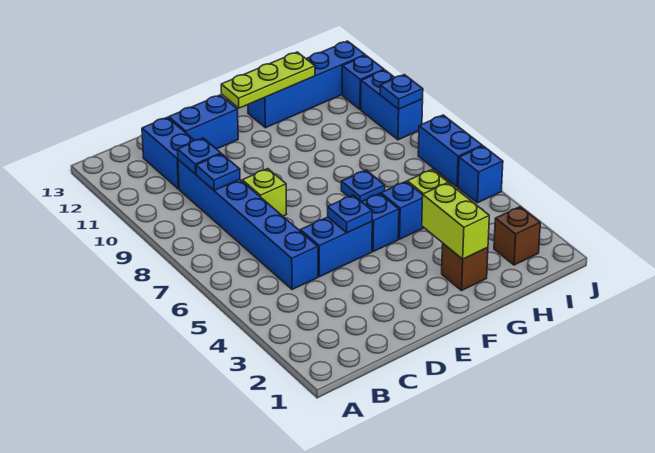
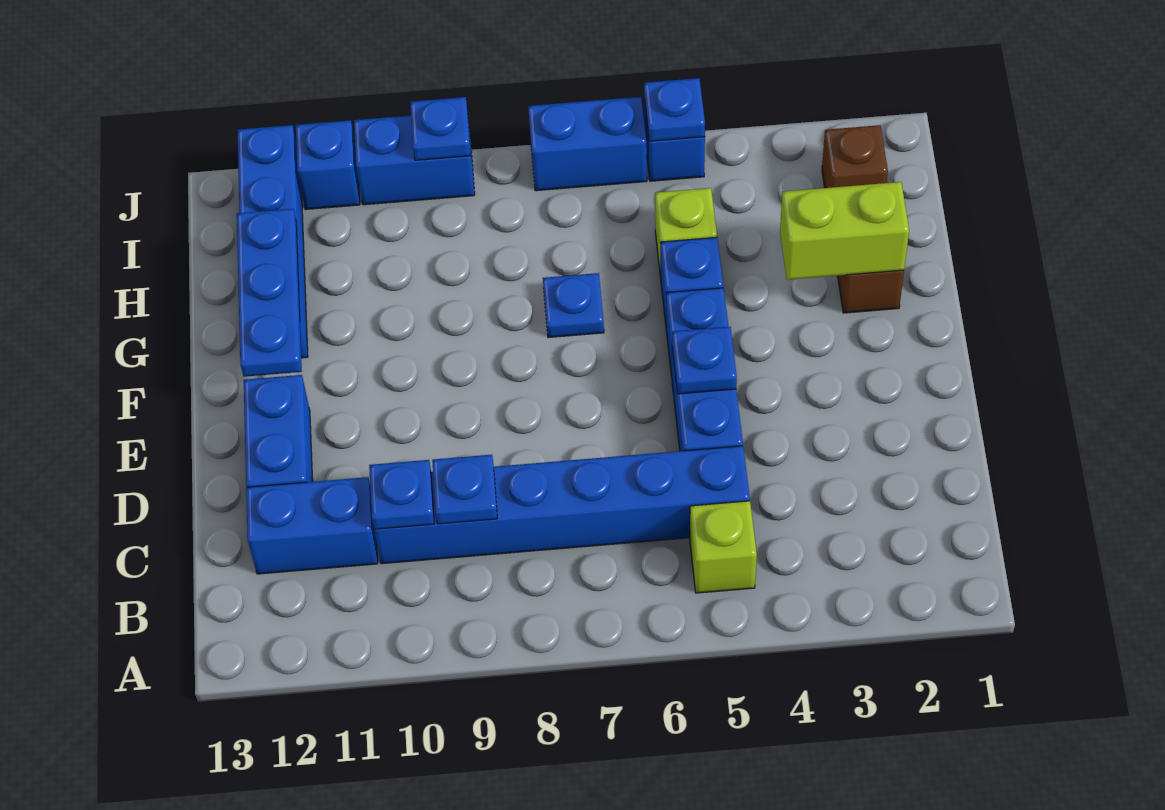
lime brick D8 level 1 -> lime brick B5 level 1
lime plate F12:H12 level 2 -> blue plate F12:H12 level 2
none -> blue plate J5 level 2

